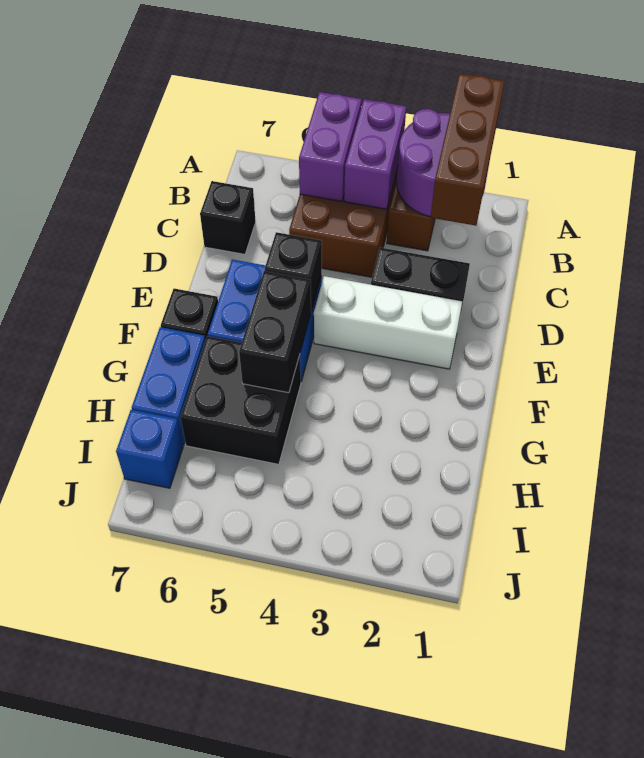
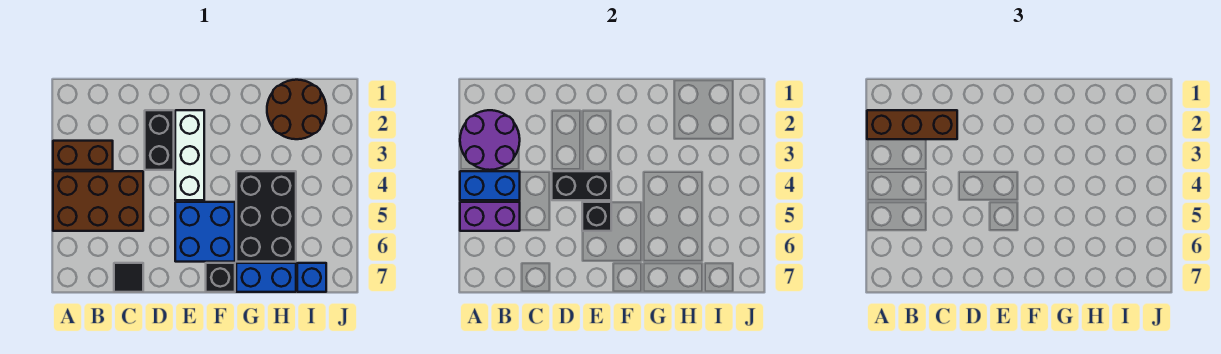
purple brick A4:B4 level 2 -> blue brick A4:B4 level 2
black brick C7 level 1 -> black tile C7 level 1
black brick F5:G5 level 2 -> black brick D4:E4 level 2
black brick G5:H6 level 1 -> black brick G4:H6 level 1
none -> brown round brick H1:I2 level 1

